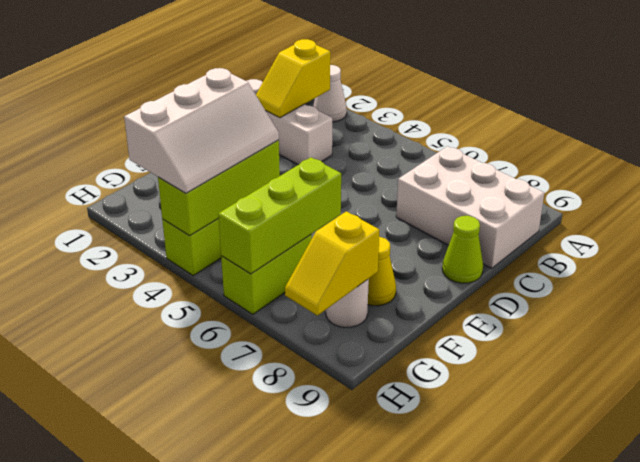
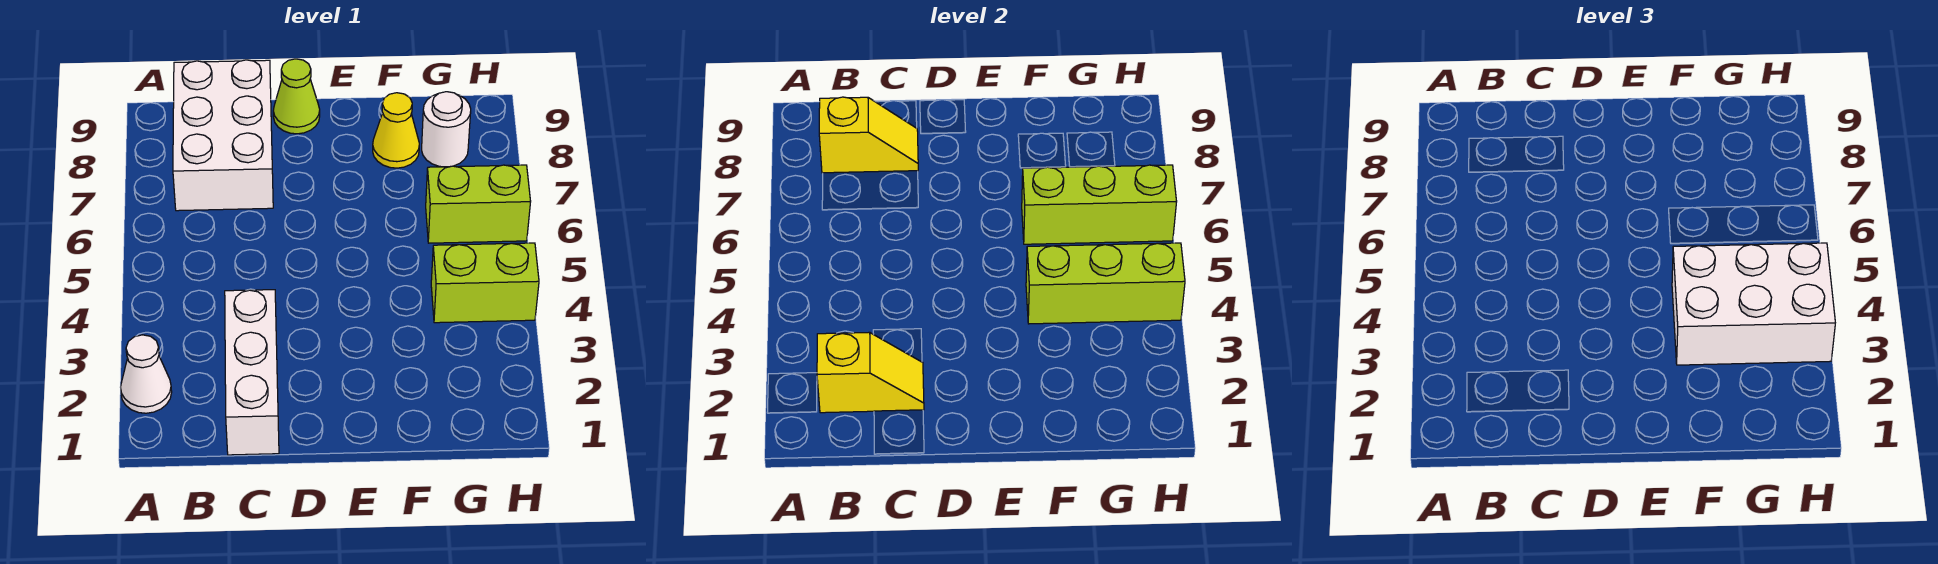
white slope F3:H4 level 3 top 3 -> white brick F3:H4 level 3
yellow slope G8:H8 level 2 top G -> yellow slope B8:C8 level 2 top B

